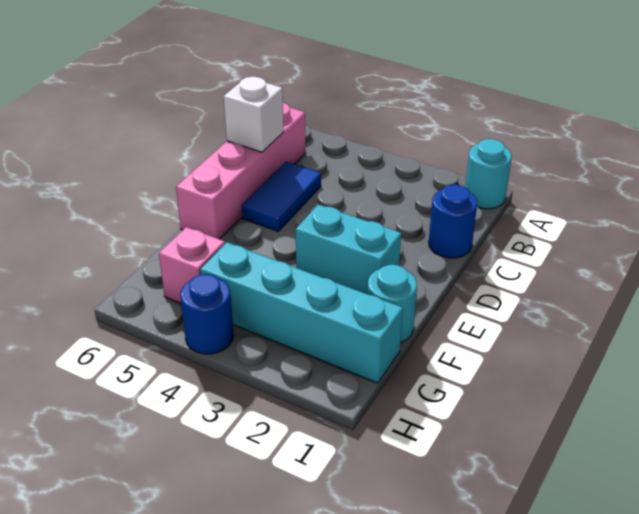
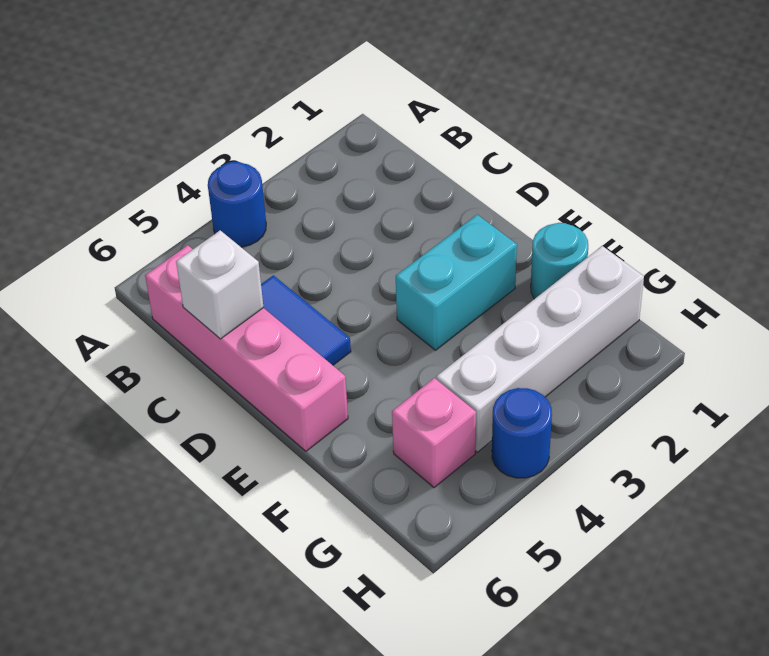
cyan round brick A1 level 1 -> none
blue round brick C1 level 1 -> blue round brick A4 level 1
cyan brick G1:G4 level 1 -> white brick G1:G4 level 1

